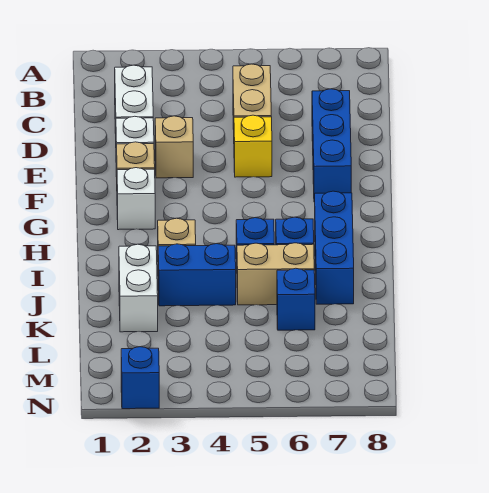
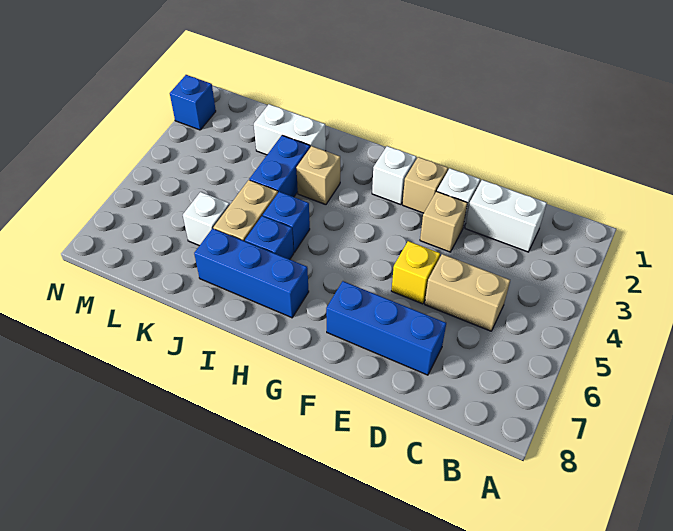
blue brick K6 level 1 -> white brick K6 level 1

